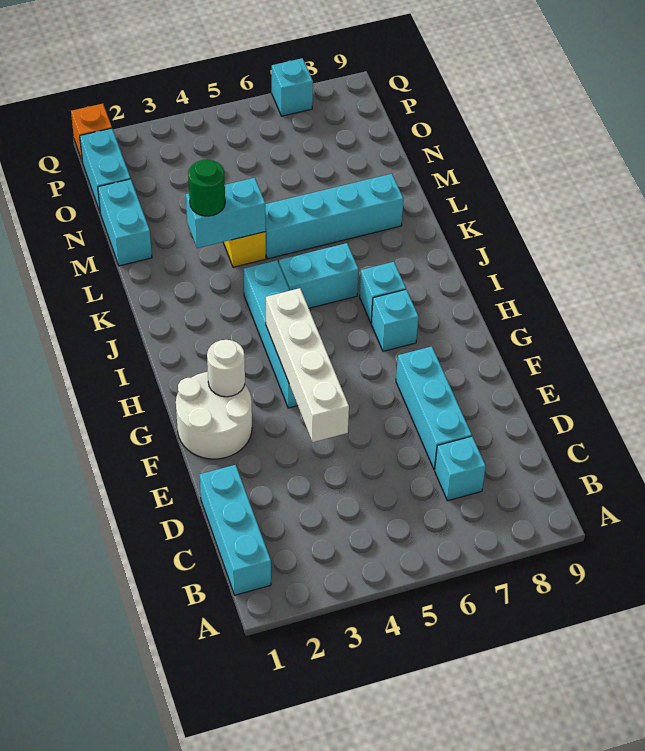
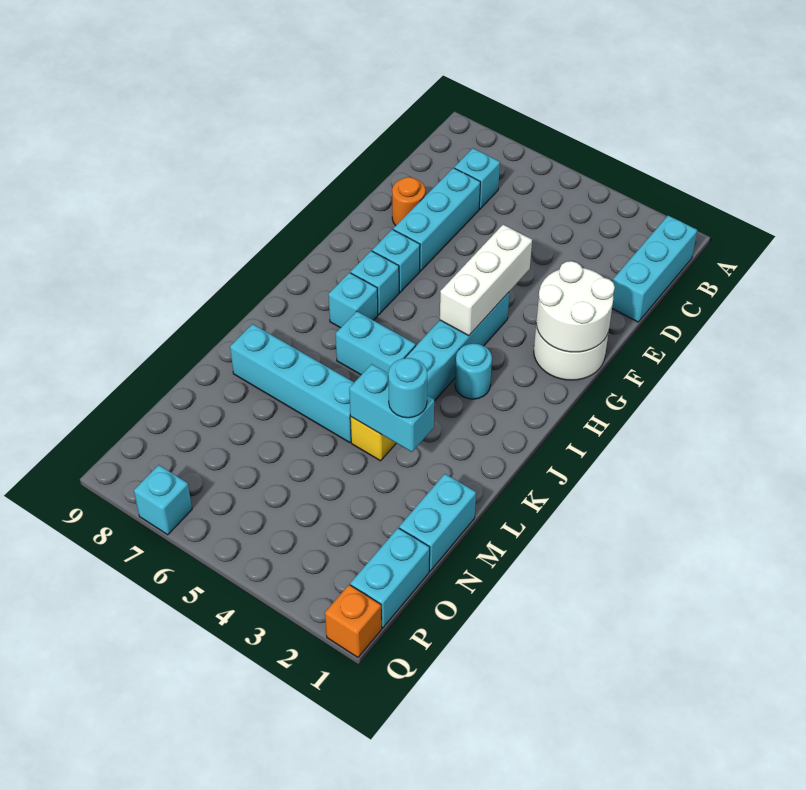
white brick E4:H4 level 2 -> white brick F4:H4 level 2
none -> orange round brick E8 level 1
white round brick G2 level 2 -> white round brick F1:G2 level 2
none -> cyan brick G7 level 1
none -> cyan round brick I3 level 1
green round brick L3 level 3 -> cyan round brick L3 level 3

